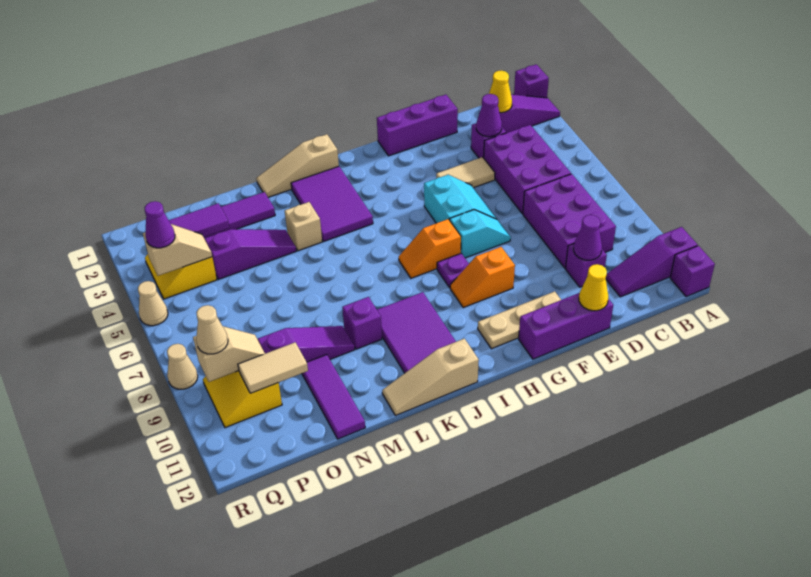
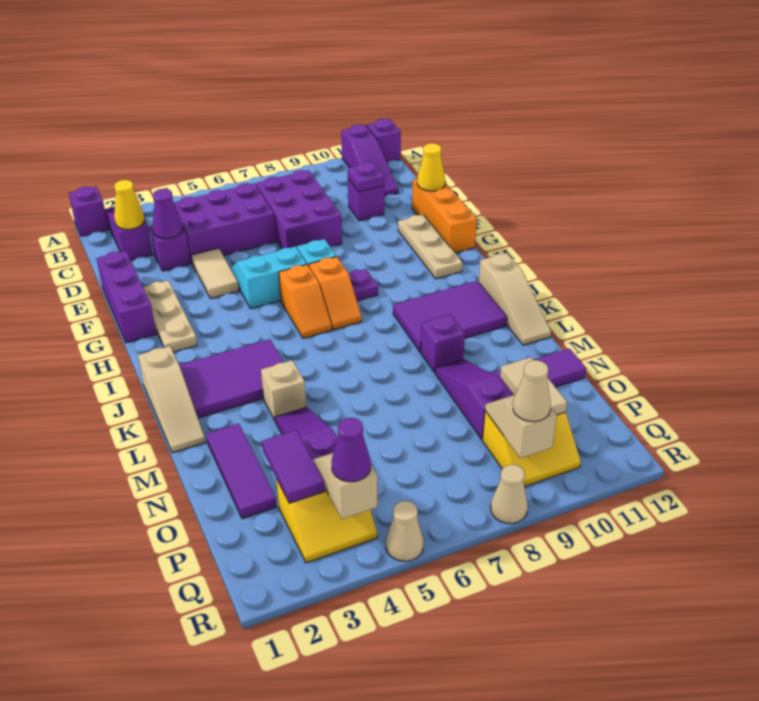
purple brick C7:D9 level 1 -> purple brick C7:E8 level 1
purple cone D10 level 2 -> purple plate D10 level 2
purple brick E12:G12 level 1 -> orange brick E12:G12 level 1
none -> tan plate F2:H2 level 1
orange slope G9:H9 level 1 top G -> orange slope H6:I6 level 1 top H

